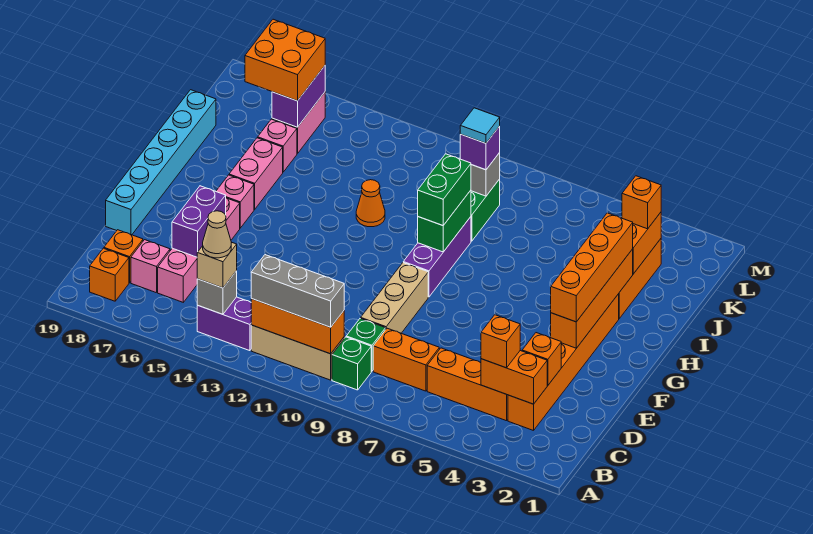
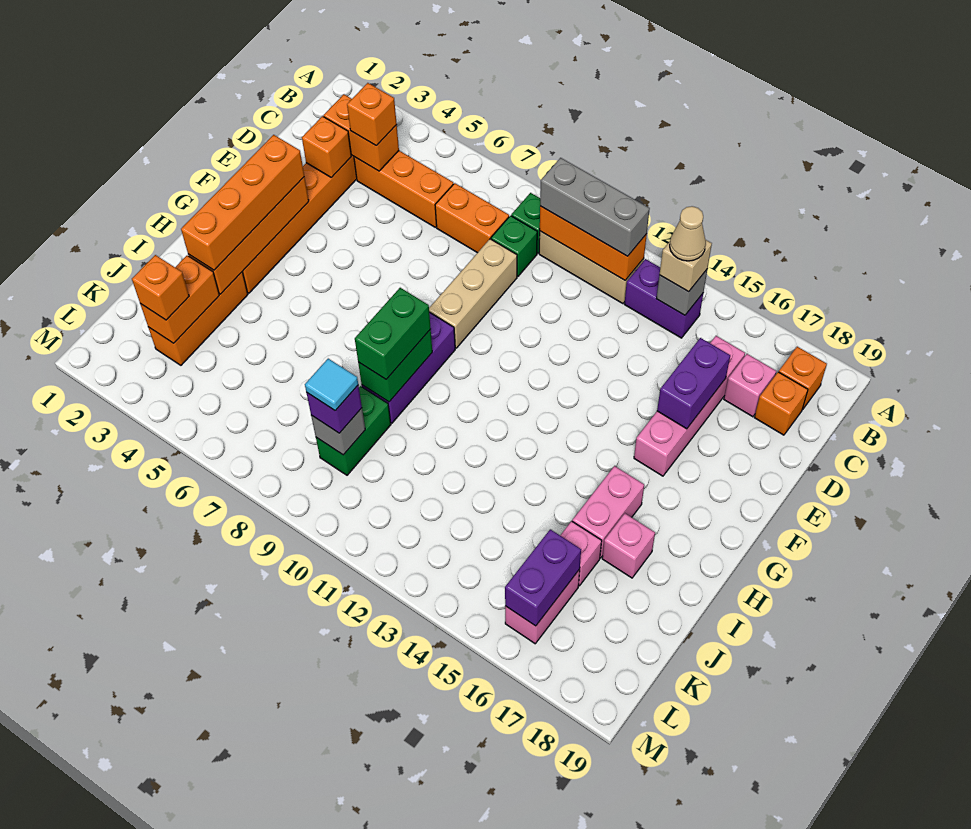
cyan brick E19:J19 level 1 -> none
pink brick G16 level 1 -> pink brick I17 level 1
orange cone I12 level 1 -> none
orange brick K16:L17 level 3 -> none

